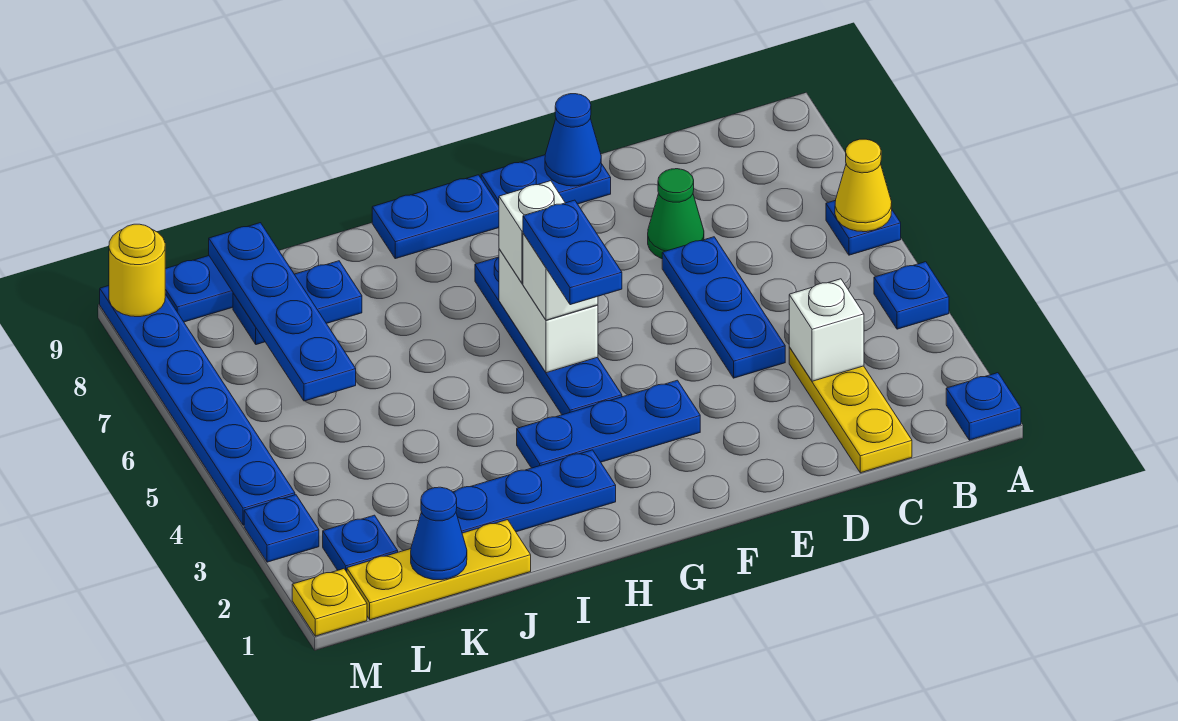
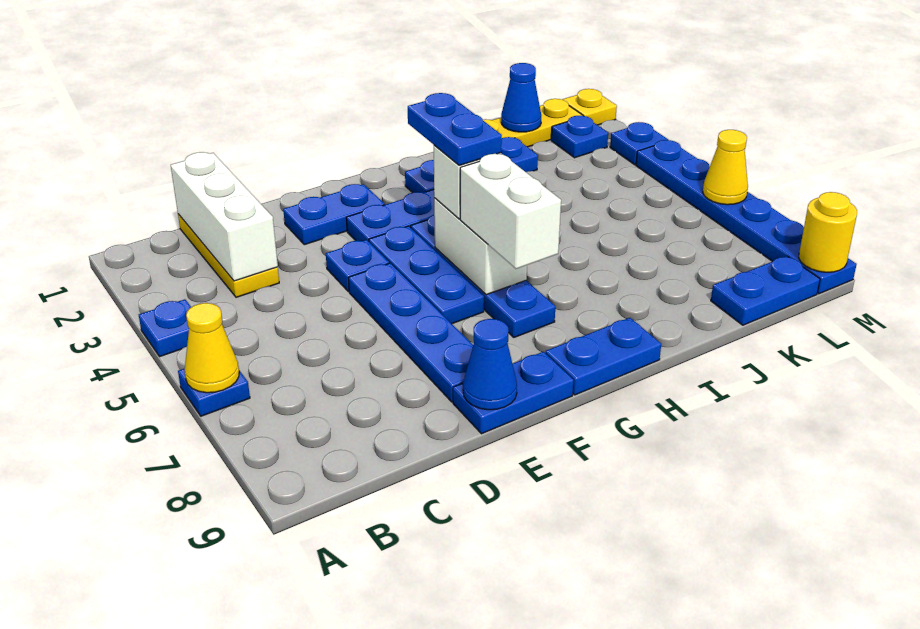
blue plate A1 level 1 -> blue plate E4 level 1
white brick C3 level 2 -> white brick C1:C3 level 2
blue plate D4:D6 level 1 -> blue plate F4:F6 level 1
green cone D7 level 1 -> none
white brick G6 level 3 -> white brick G6:G7 level 3
blue plate J8:K8 level 1 -> blue plate E2:F2 level 1
blue plate K6:K9 level 2 -> blue plate E5:E8 level 1
none -> yellow cone M6 level 2

